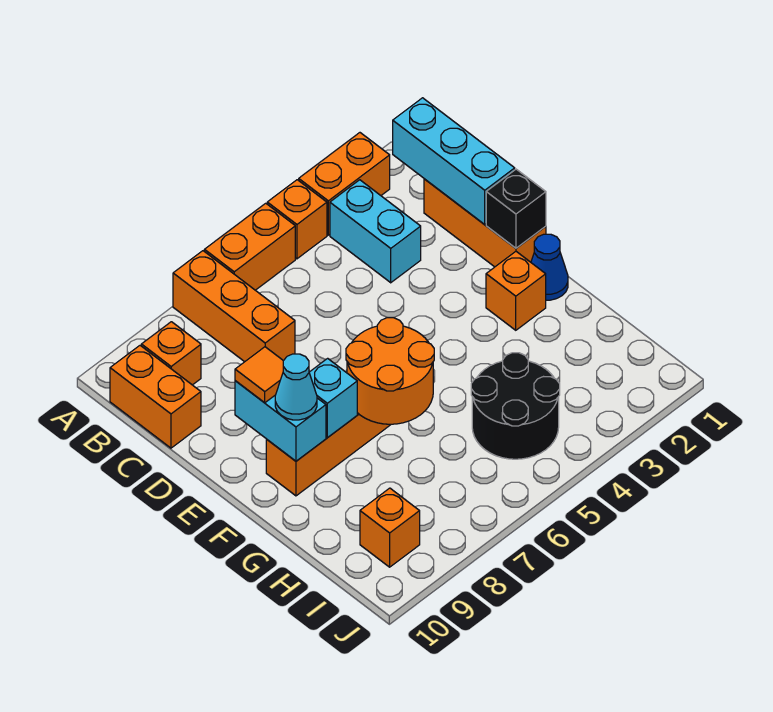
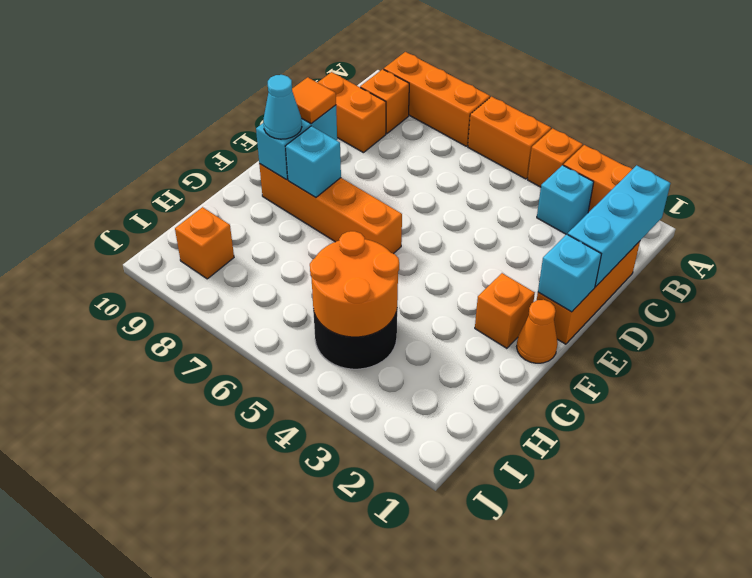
orange brick A7:C7 level 1 -> orange brick A7:A9 level 1
cyan brick B3:C3 level 1 -> cyan brick B3 level 1
orange brick B10:C10 level 1 -> orange brick C9:C10 level 1
black brick E1 level 2 -> cyan brick E1 level 2
blue cone F1 level 1 -> orange cone F1 level 1
orange round brick F6:G7 level 2 -> orange round brick H4:I5 level 2

